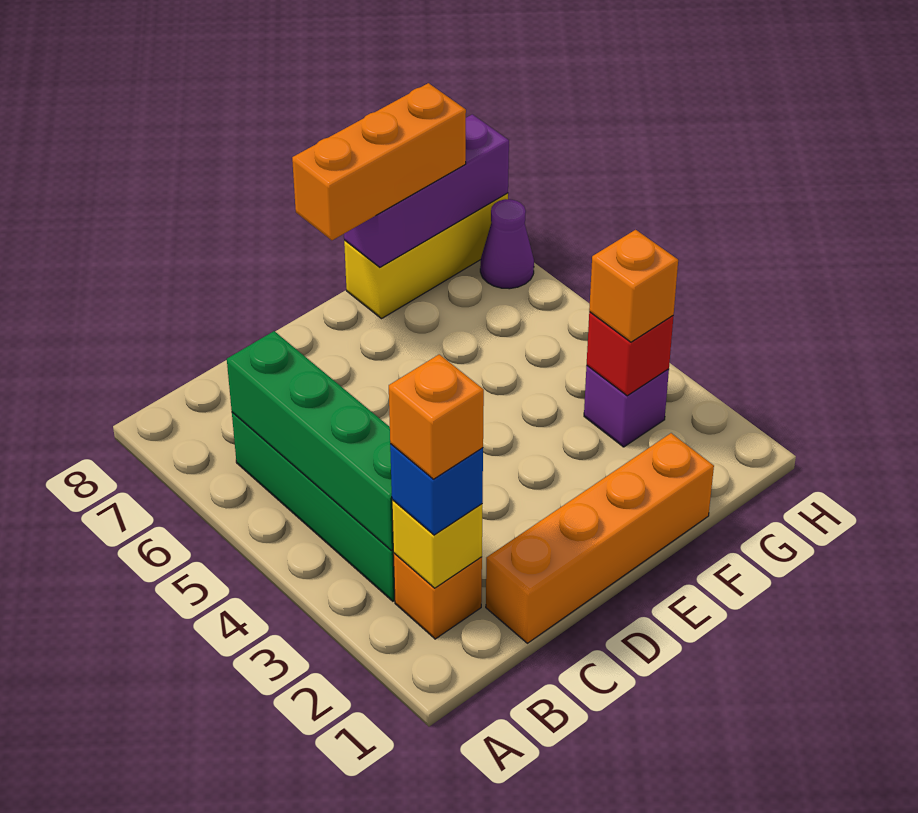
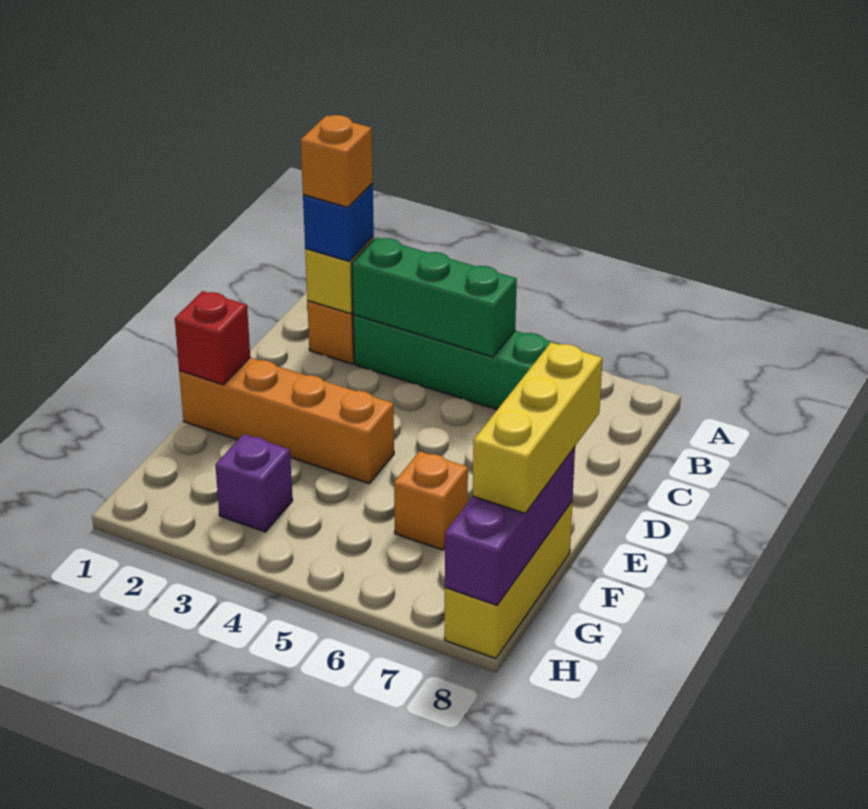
green brick B3:B6 level 2 -> green brick B3:B5 level 2
orange brick C1:F1 level 1 -> orange brick E1:E4 level 1
orange brick E8:G8 level 3 -> yellow brick E8:G8 level 3
red brick G3 level 2 -> red brick E1 level 2
orange brick G3 level 3 -> orange brick F6 level 1
purple cone H7 level 1 -> none

